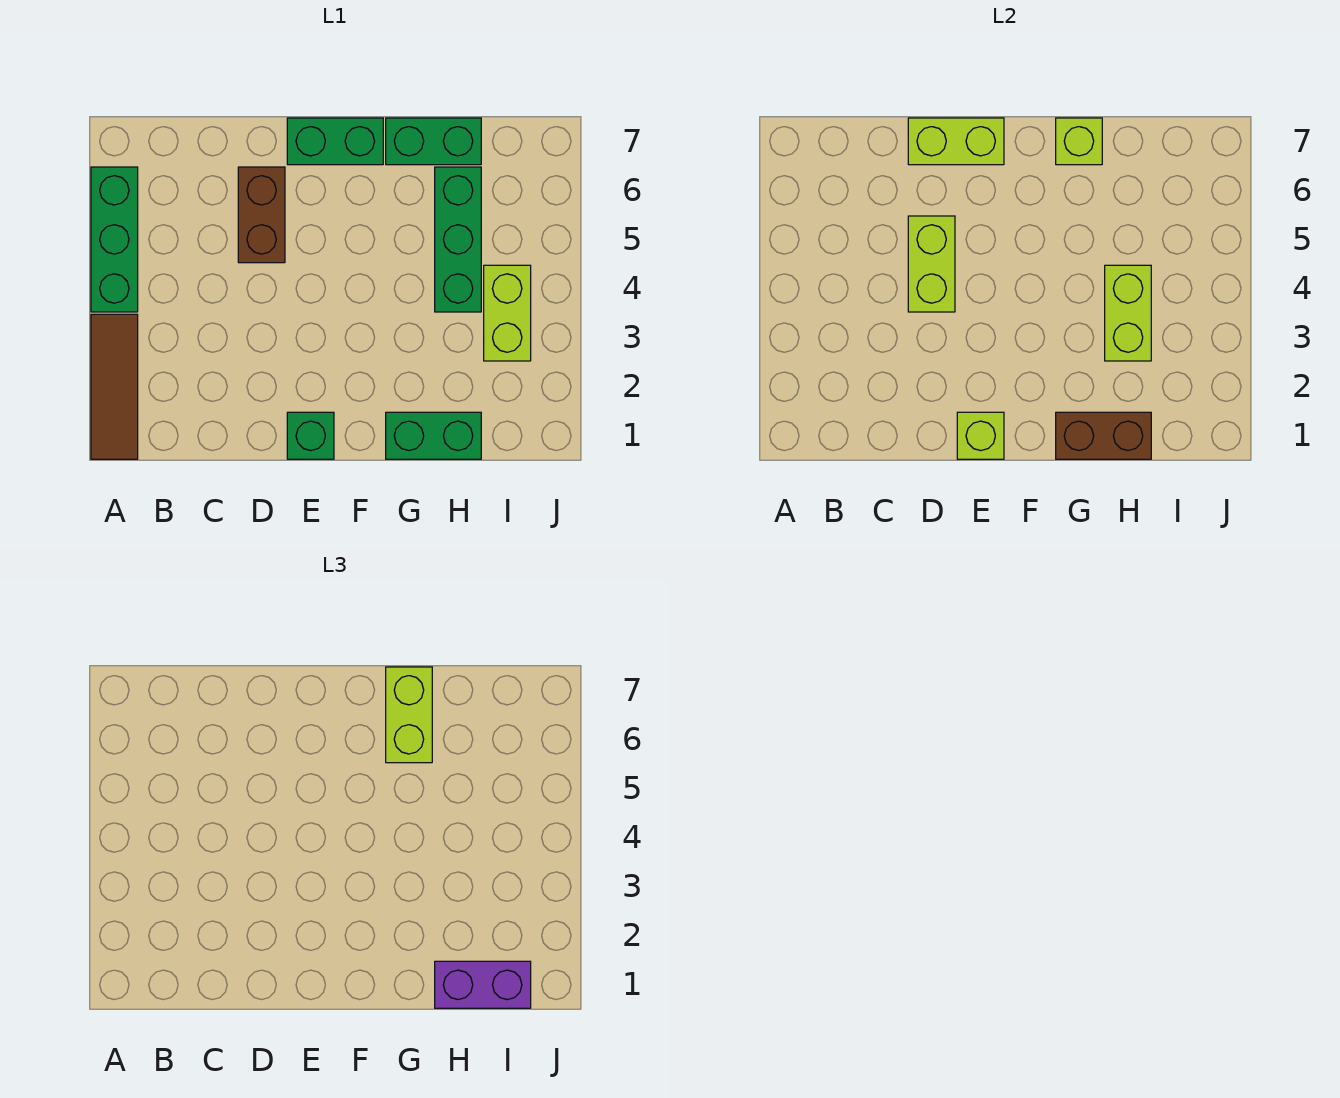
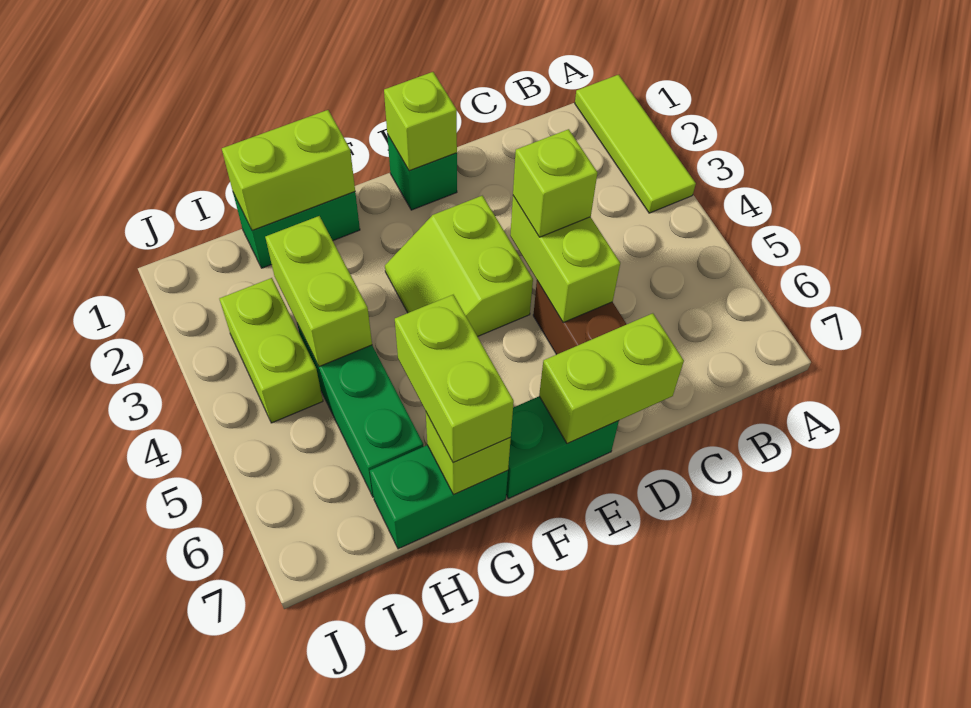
brown tile A1:A3 level 1 -> lime tile A1:A3 level 1
green brick A4:A6 level 1 -> none
none -> lime brick D4 level 3
none -> lime slope E3:F4 level 1 top E
brown brick G1:H1 level 2 -> lime brick G1:H1 level 2
purple brick H1:I1 level 3 -> none

